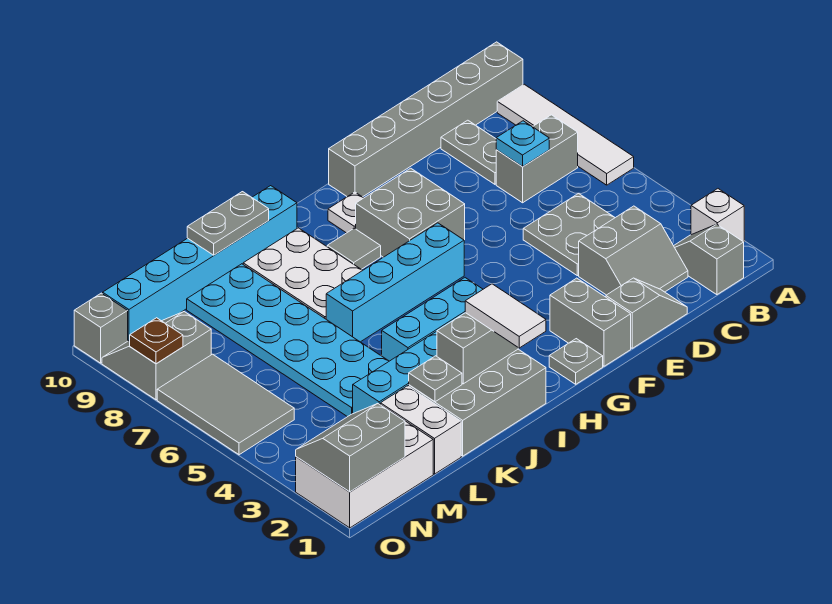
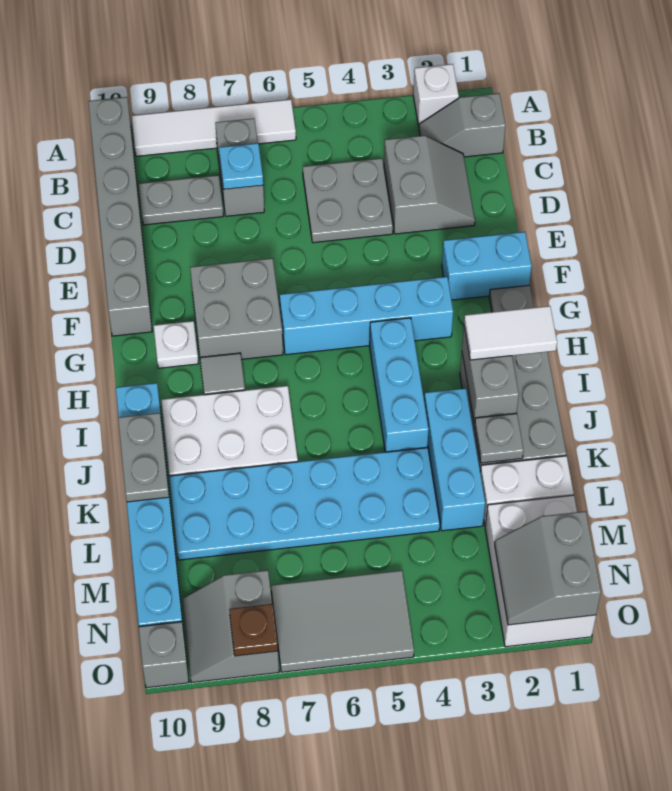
grey slope D1:E1 level 1 top E -> none
grey brick F1:F2 level 1 -> cyan brick F1:F2 level 1
cyan brick G6:J6 level 1 -> cyan brick G3:G6 level 1

